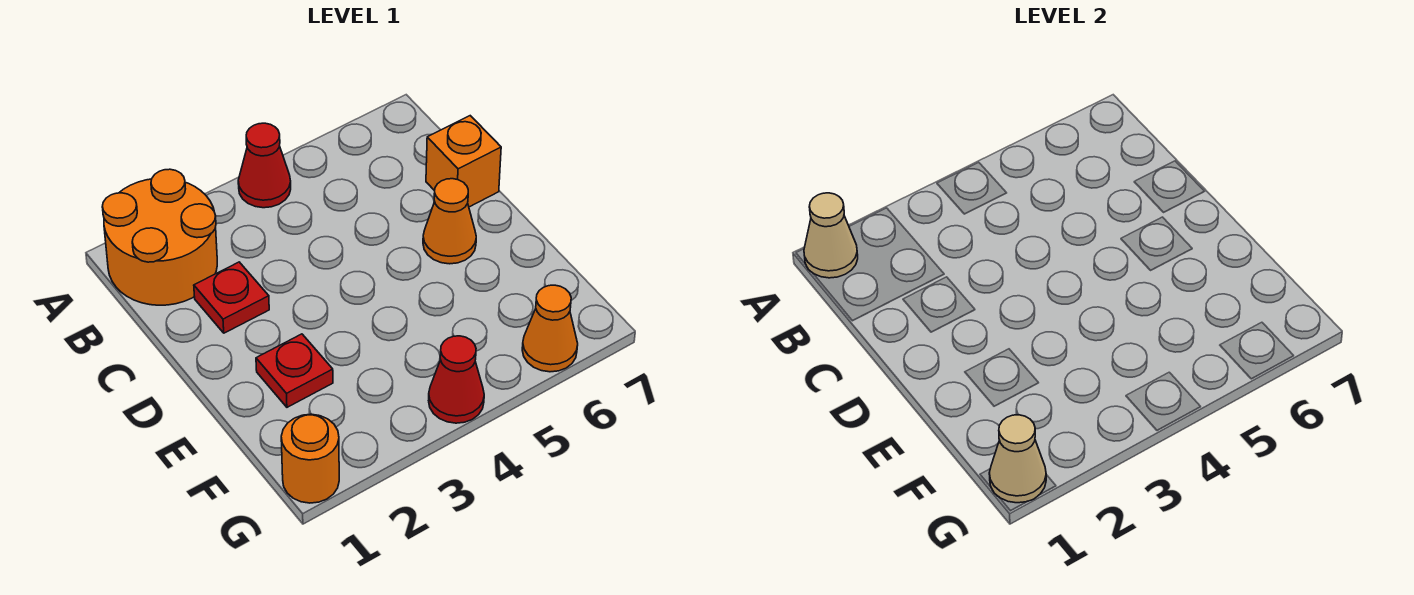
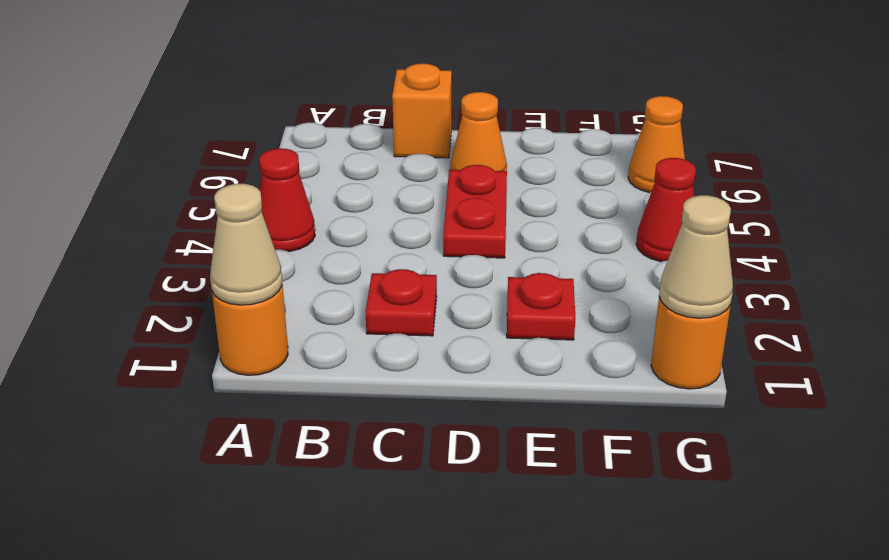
orange round brick A1:B2 level 1 -> orange round brick A1 level 1
none -> red plate D4:D5 level 1

